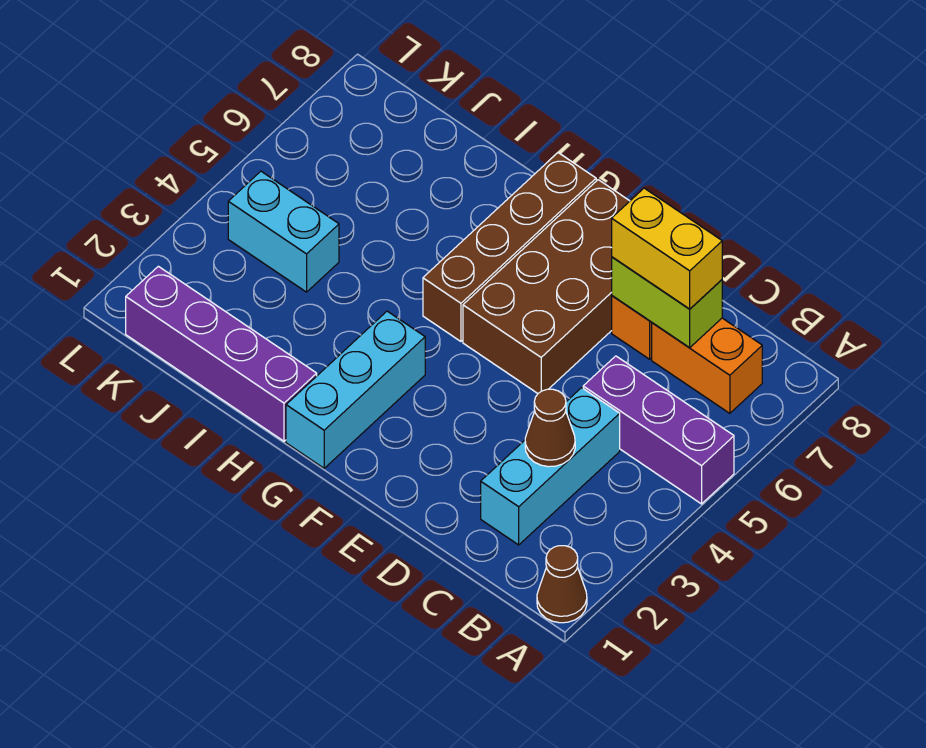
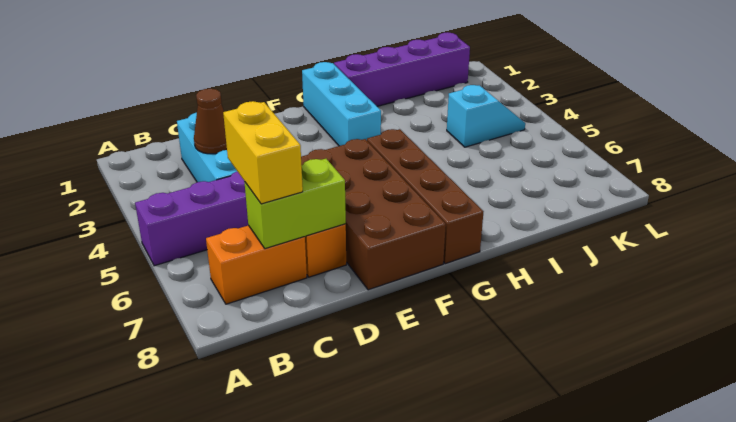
brown cone A1 level 1 -> none
yellow brick C7:D7 level 3 -> yellow brick C6:C7 level 3
cyan brick J4:K4 level 1 -> cyan slope J4:K4 level 1 top J

